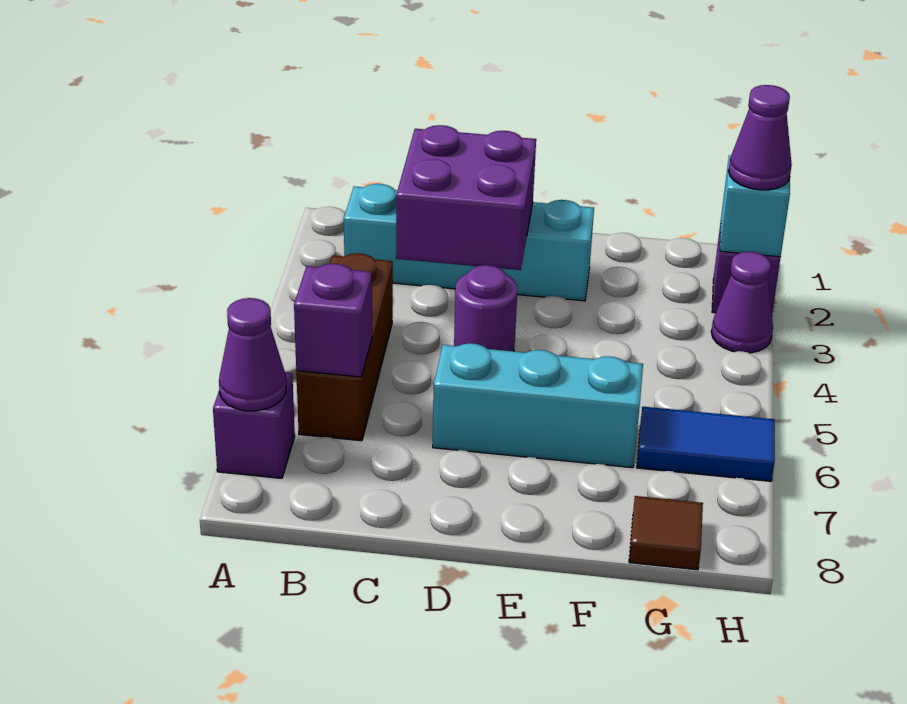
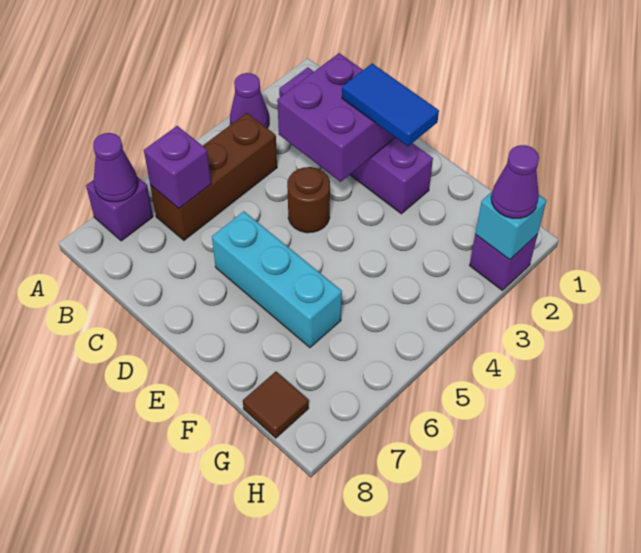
cyan brick B2:E2 level 1 -> purple brick B2:E2 level 1
purple round brick D4 level 1 -> brown round brick D4 level 1
blue tile G6:H6 level 1 -> blue tile D2:E2 level 3
purple cone H3 level 1 -> purple cone A3 level 1

